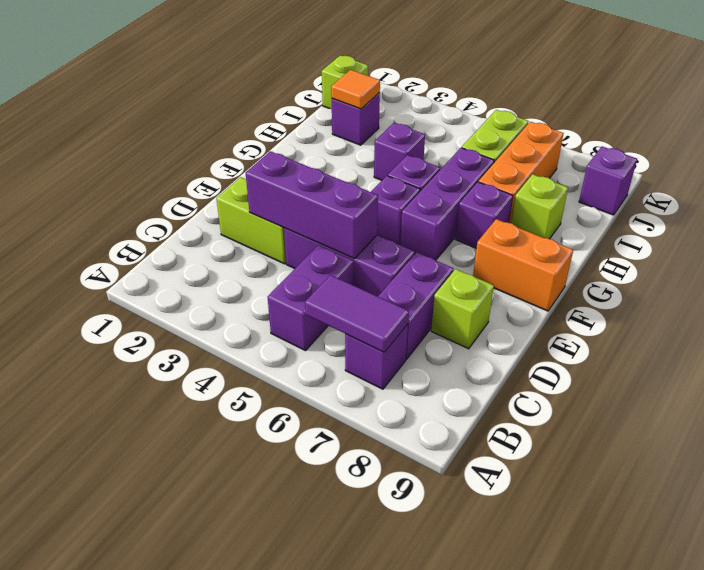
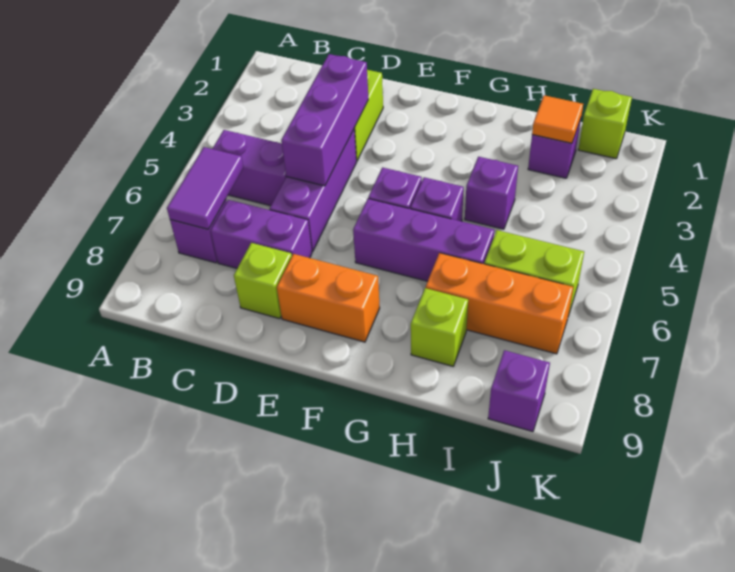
orange brick F8:F9 level 1 -> orange brick E8:F8 level 1
purple brick G7 level 1 -> none

